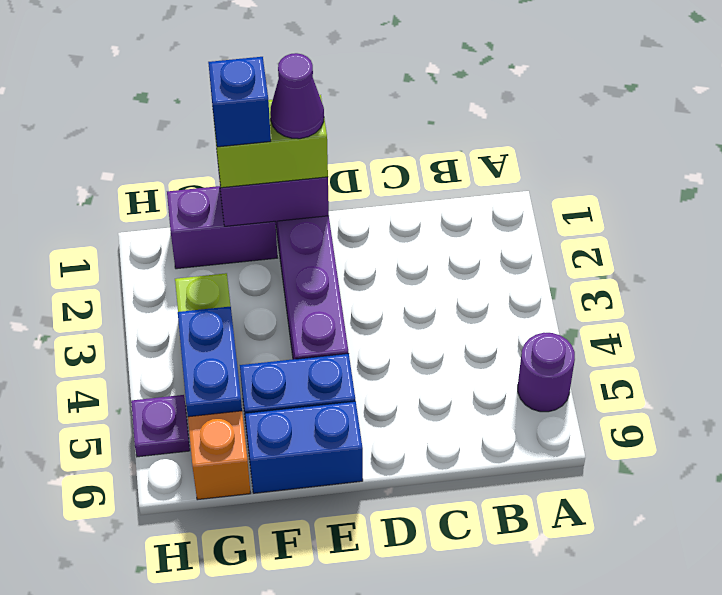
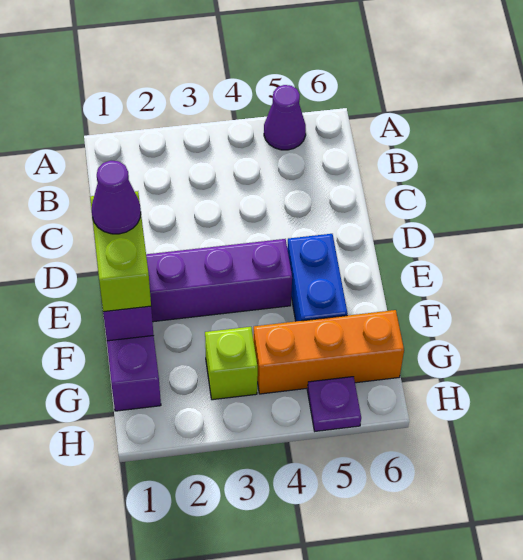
purple round brick A5 level 1 -> purple cone A5 level 1
blue brick E6:F6 level 1 -> none
blue brick F1 level 4 -> none
blue plate G4:G5 level 2 -> none

